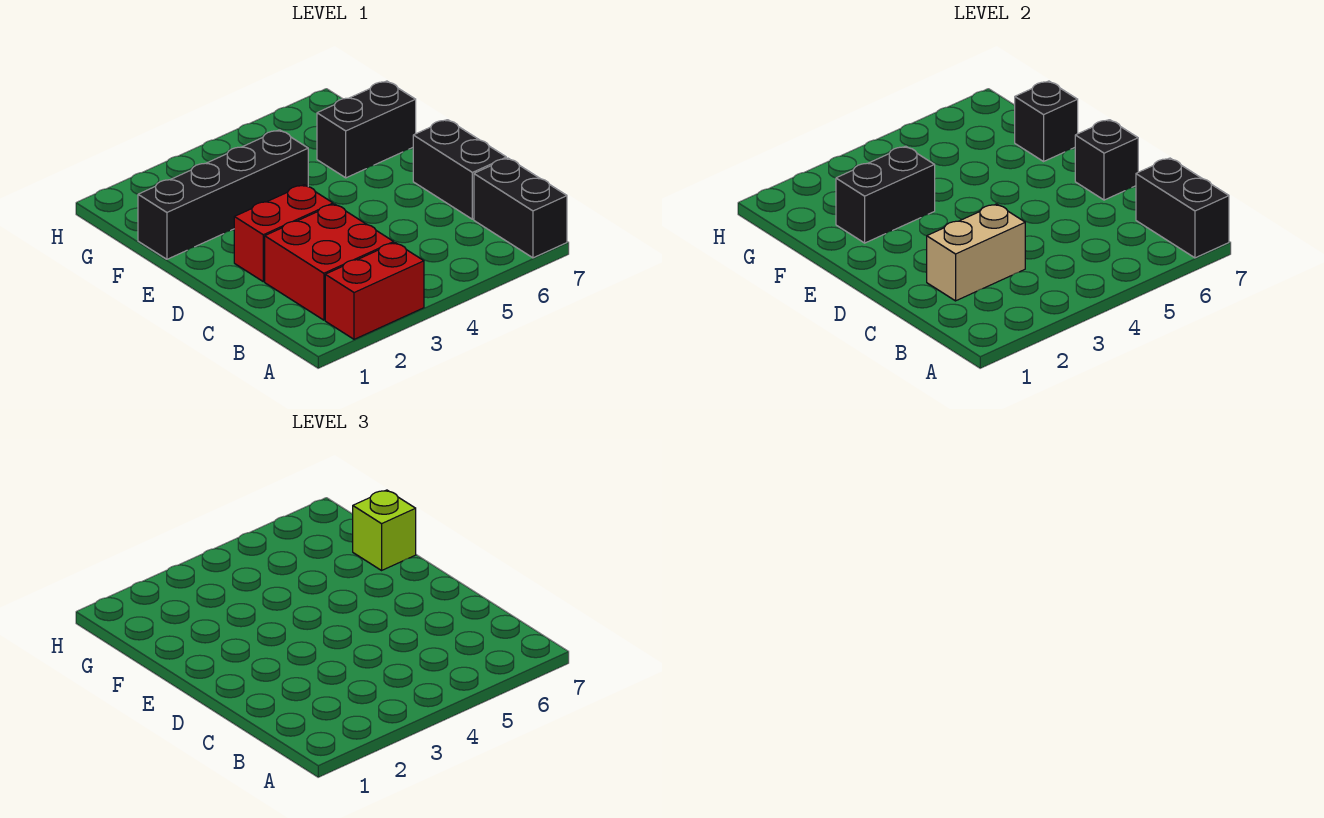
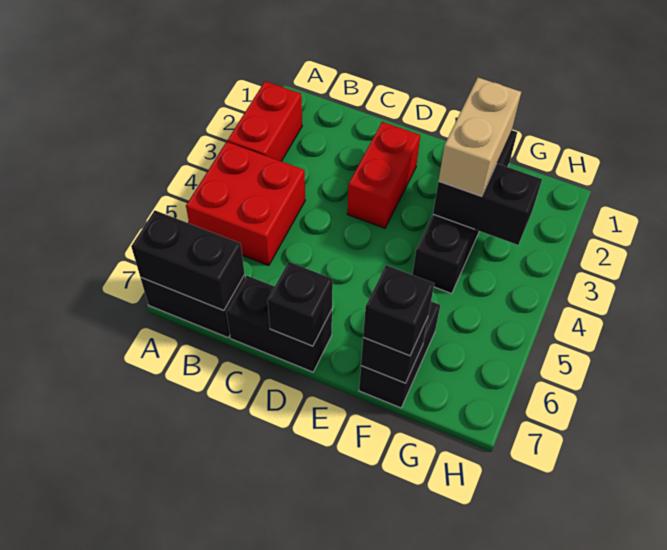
red brick B2:C3 level 1 -> red brick A4:B5 level 1
tan brick C2:C3 level 2 -> tan brick F2:F3 level 3
black brick F2:F3 level 2 -> black brick F3:G3 level 2
lime brick F7 level 3 -> black brick F7 level 3

